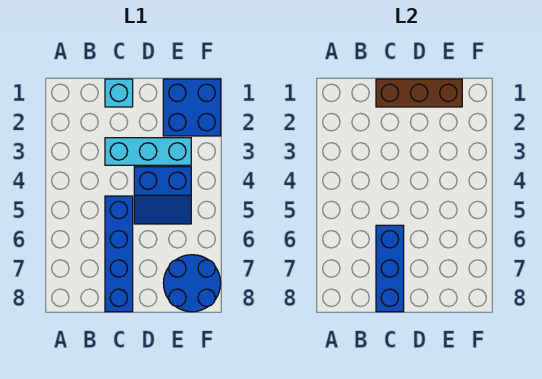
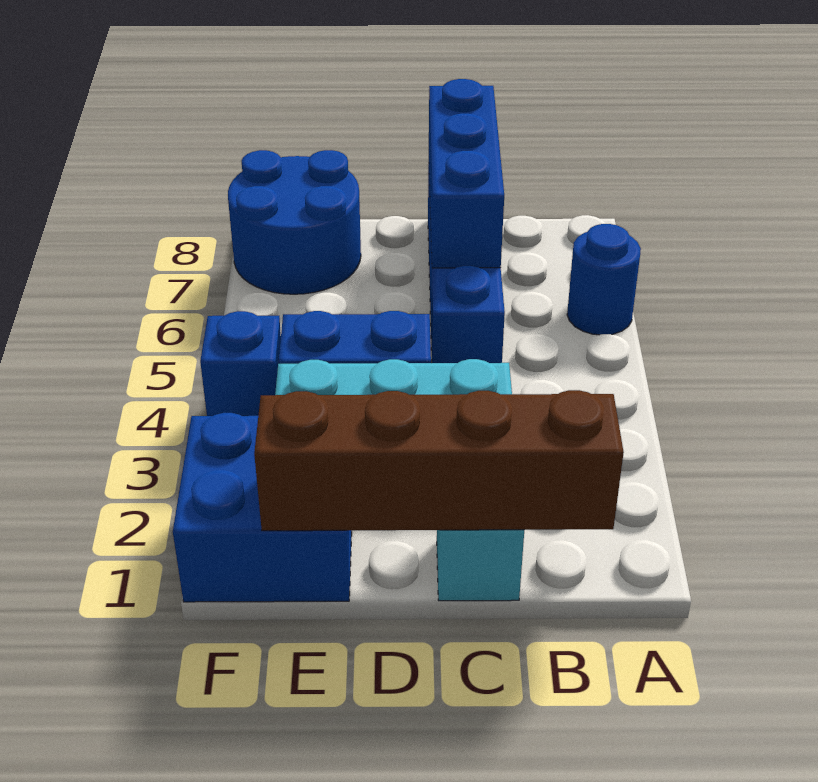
none -> blue round brick A6 level 1
brown brick C1:E1 level 2 -> brown brick B1:E1 level 2
none -> blue brick F4 level 1

